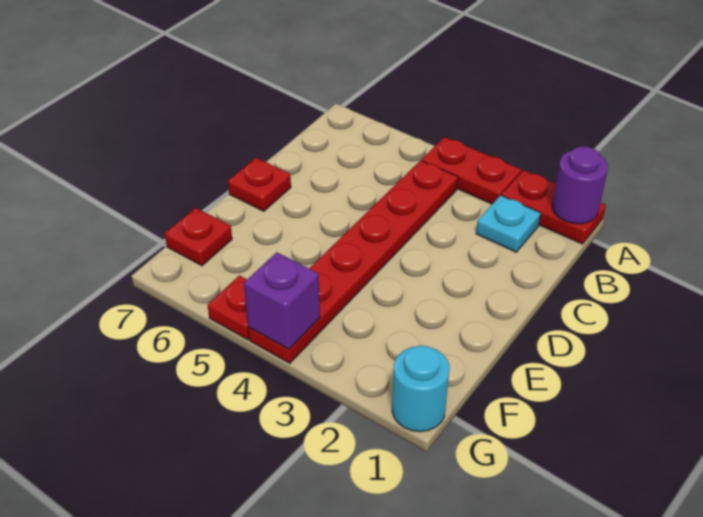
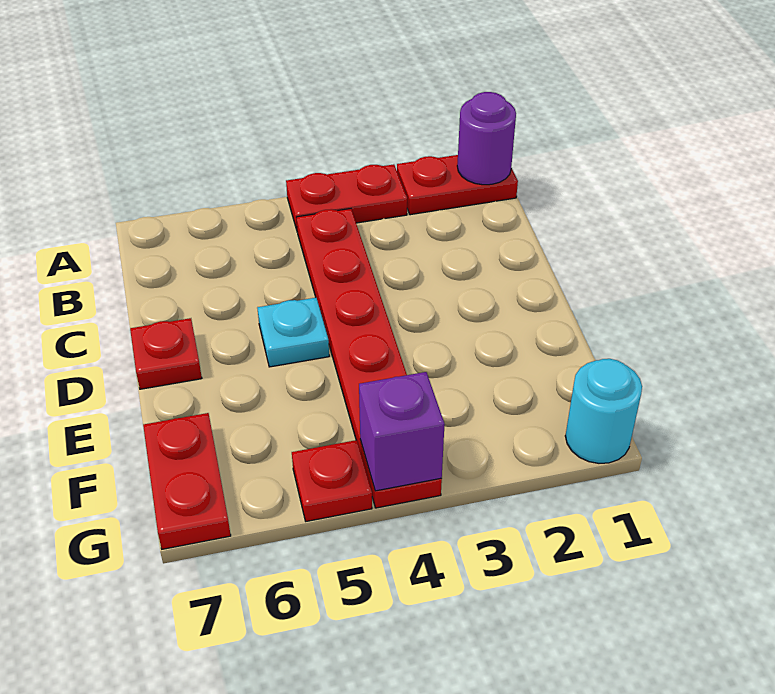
cyan plate B2 level 1 -> cyan plate D5 level 1
red plate F7 level 1 -> red plate F7:G7 level 1

